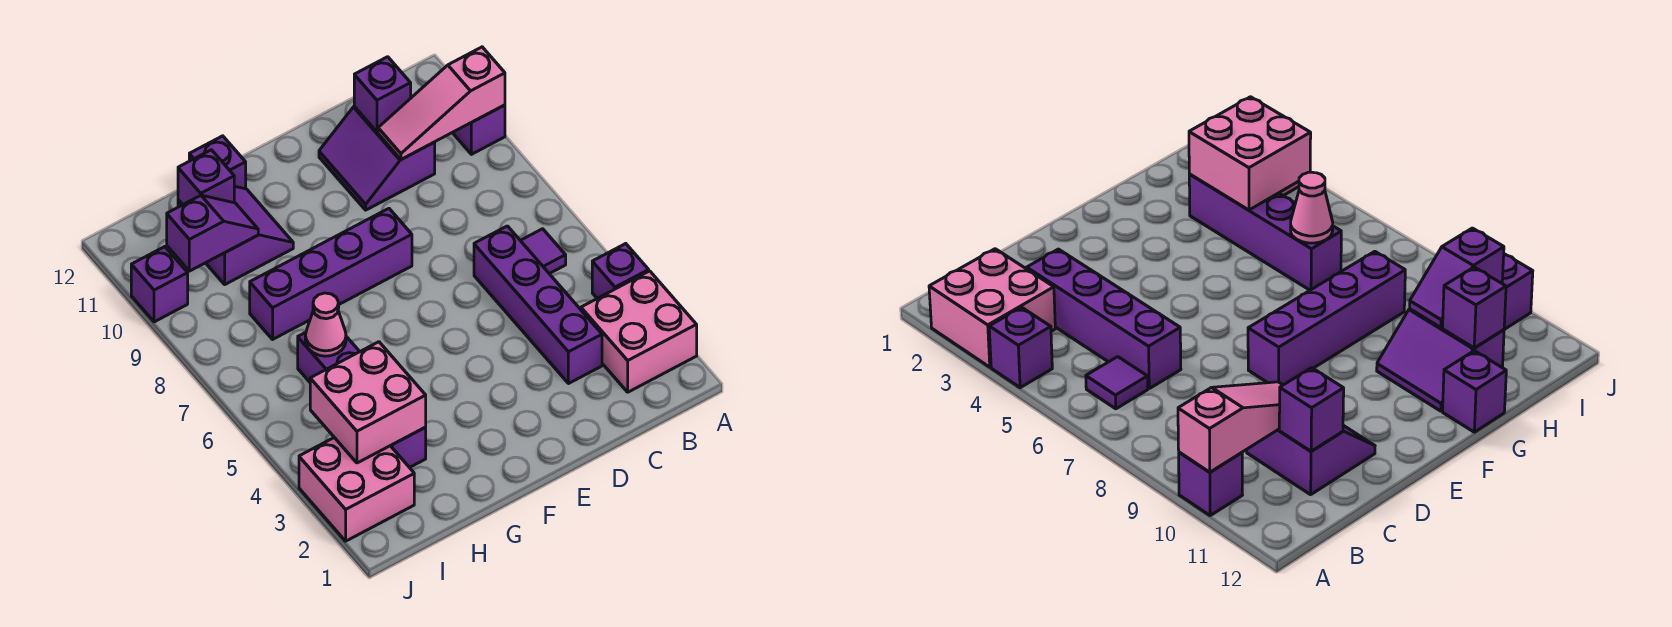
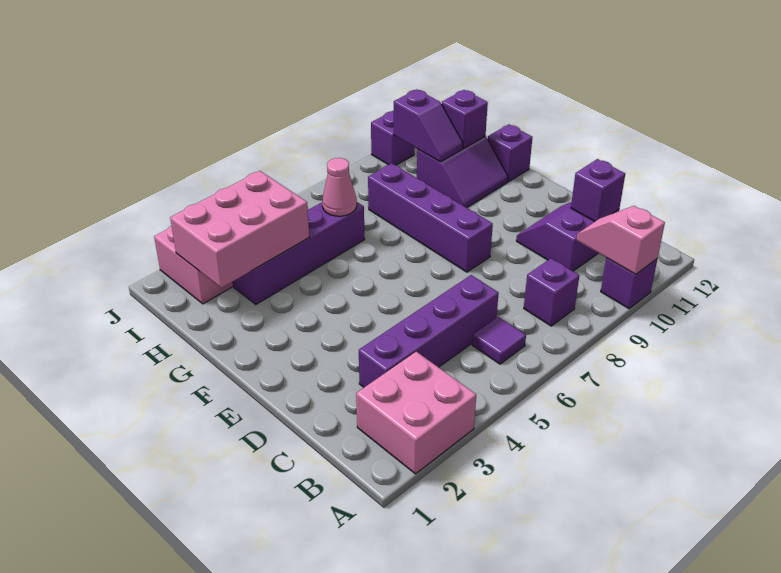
purple brick A4 level 1 -> purple brick B8 level 1
pink slope A10:C10 level 2 top A -> pink slope A10:B10 level 2 top A
pink brick H3:I4 level 2 -> pink brick H2:I4 level 2

